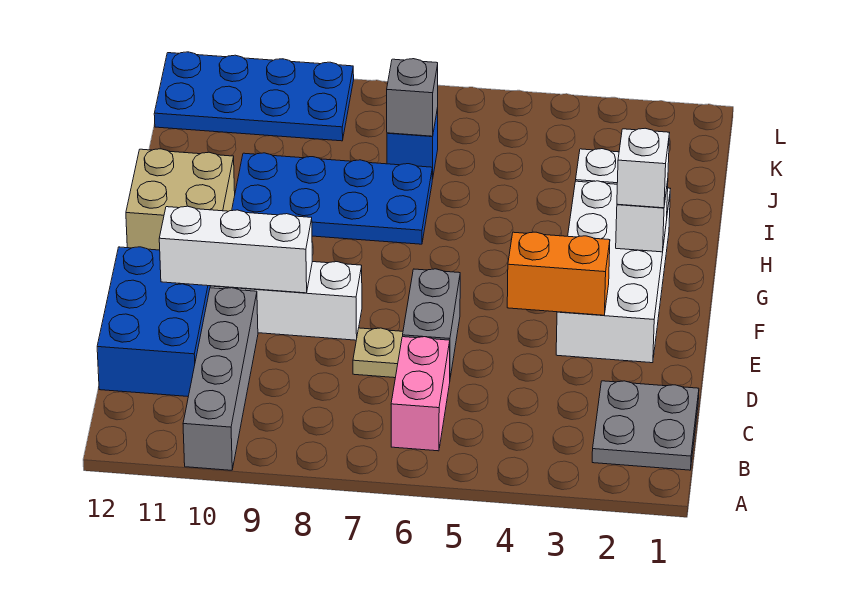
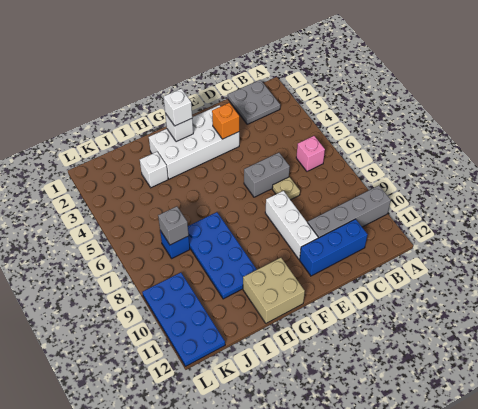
pink brick B6:C6 level 1 -> pink brick B6 level 1
blue brick C11:E12 level 1 -> blue brick C11:E11 level 1
orange brick E3:E4 level 2 -> orange brick E3 level 2
white brick E9:E11 level 2 -> none

